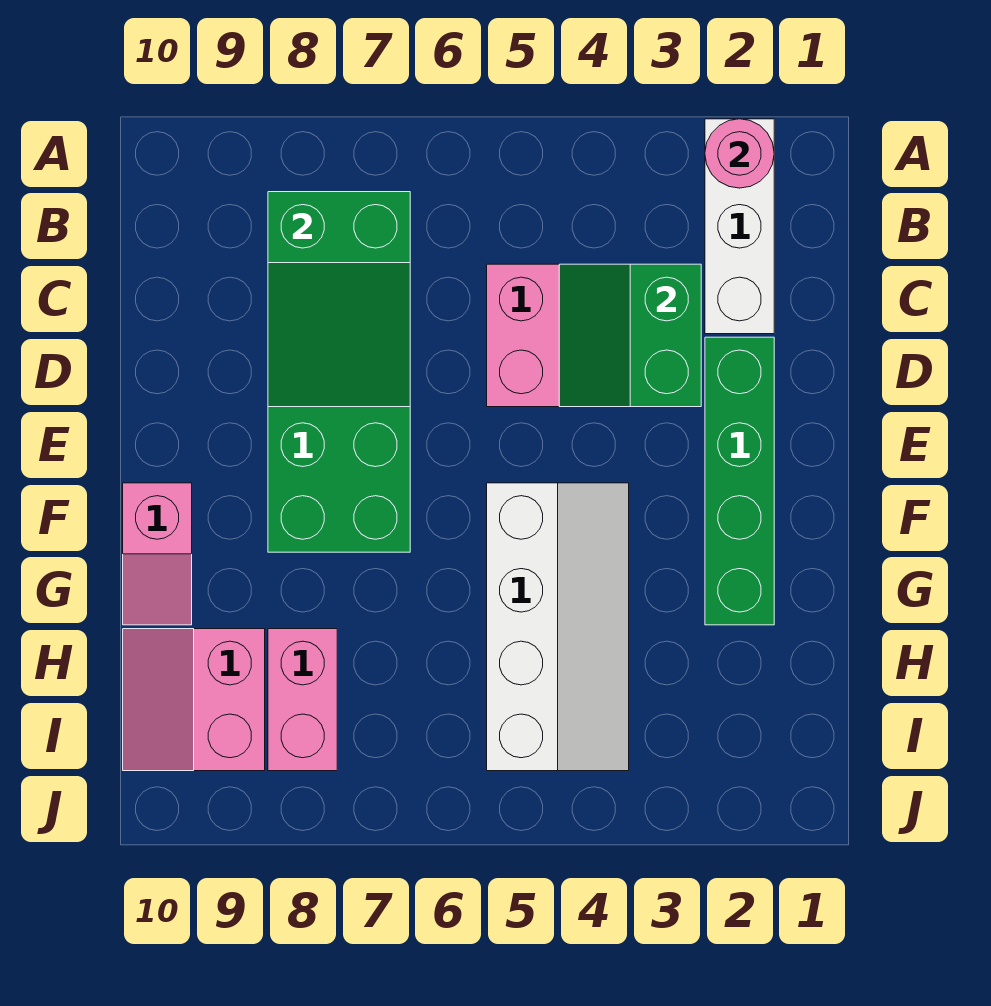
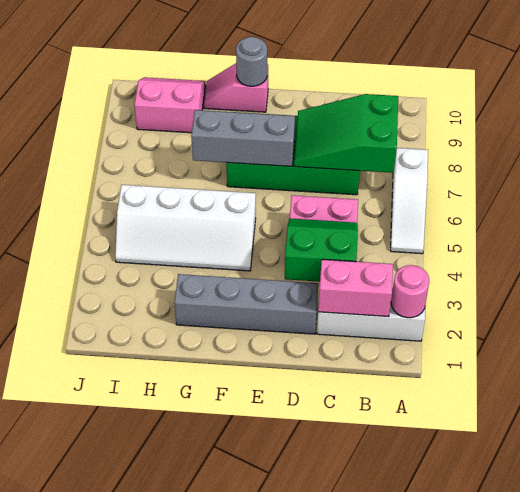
none -> white slope A5:A7 level 1 top 7
green brick D2:G2 level 1 -> grey brick D2:G2 level 1
none -> grey brick E7:G7 level 2
none -> grey round brick F10 level 2
pink brick H8:I8 level 1 -> pink brick B2:C2 level 2

